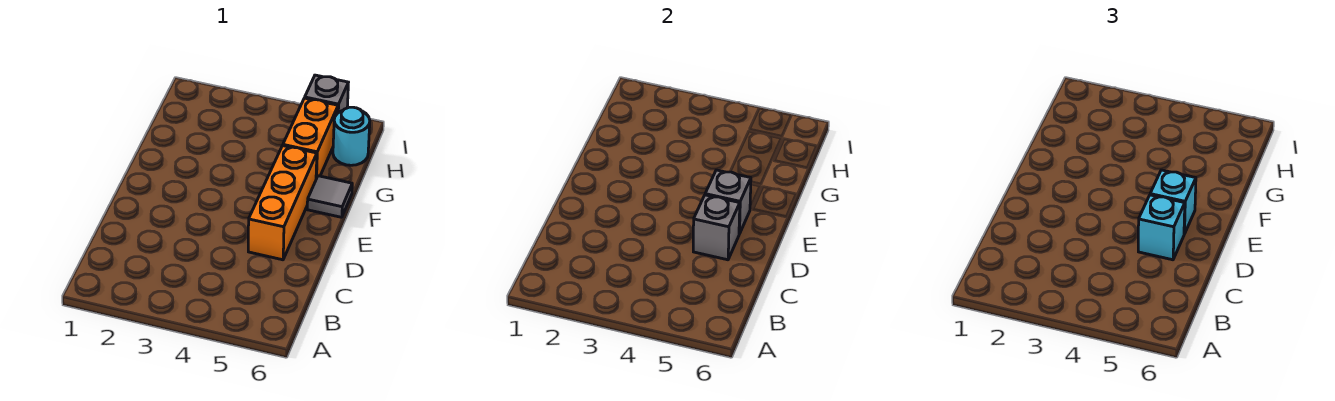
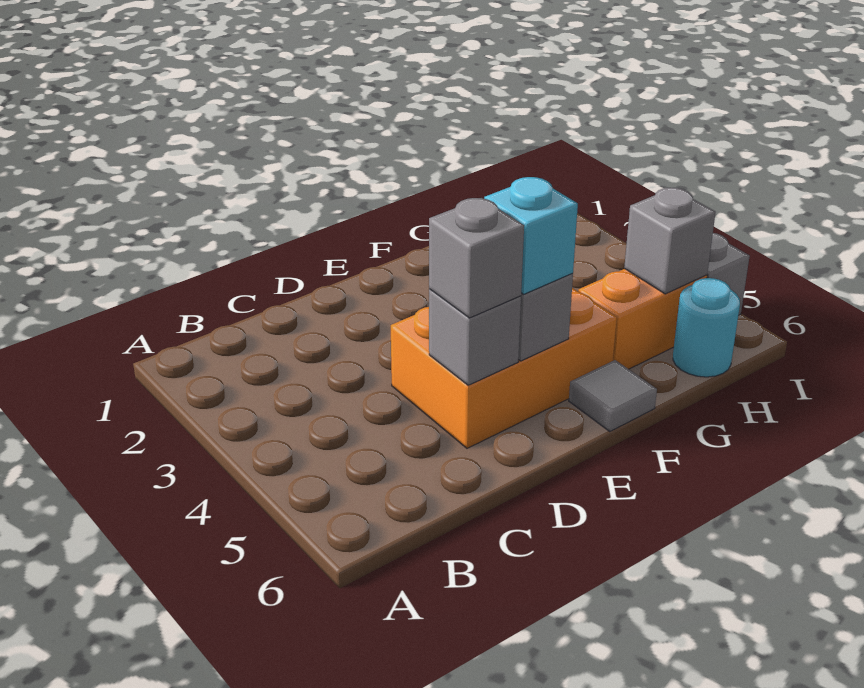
orange brick D5:F5 level 1 -> orange brick D4:F5 level 1
cyan brick D5 level 3 -> grey brick D5 level 3
none -> grey brick H5 level 2

